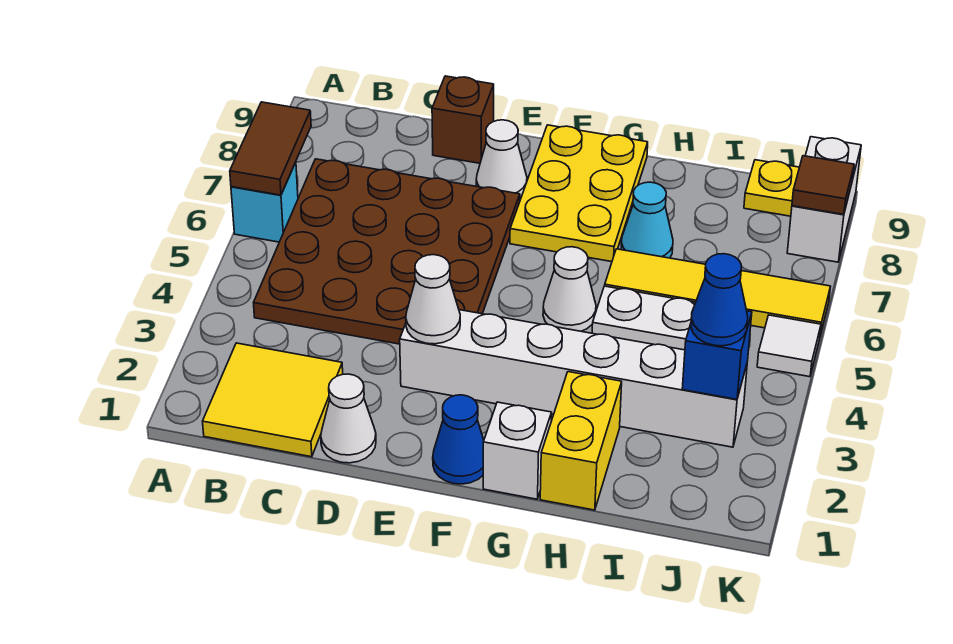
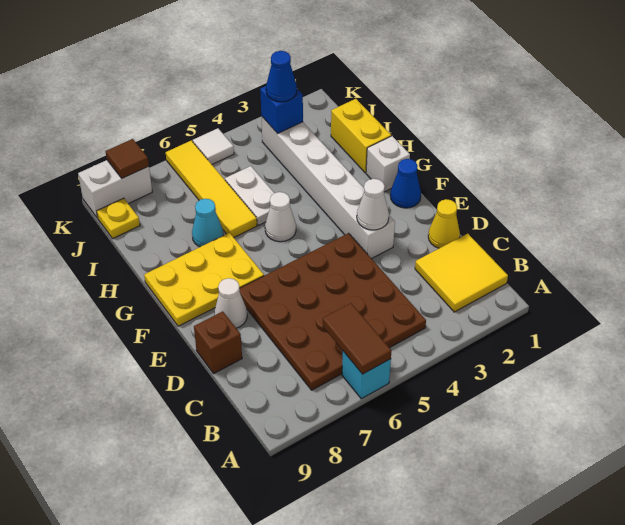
brown tile A6:A7 level 2 -> brown tile A6:B6 level 2
white cone D1 level 1 -> yellow cone D1 level 1
yellow brick H1:H2 level 1 -> yellow brick H1:I1 level 1

